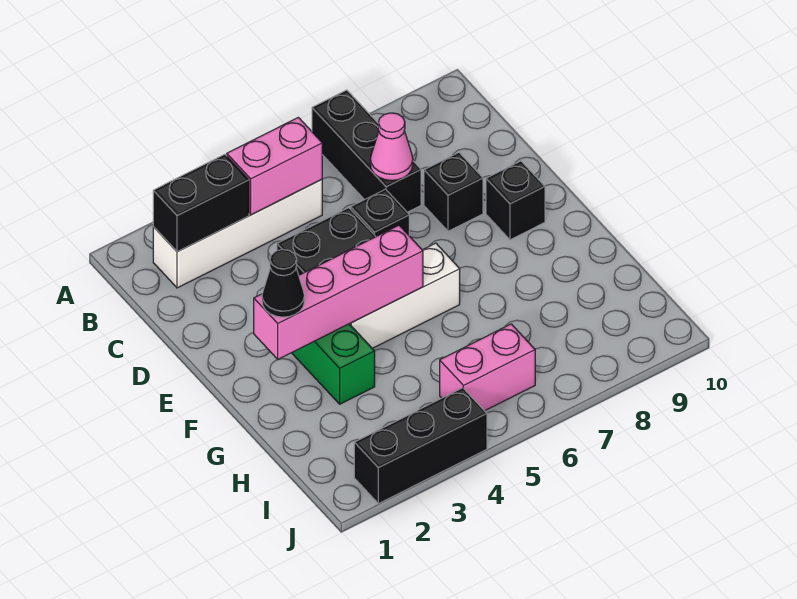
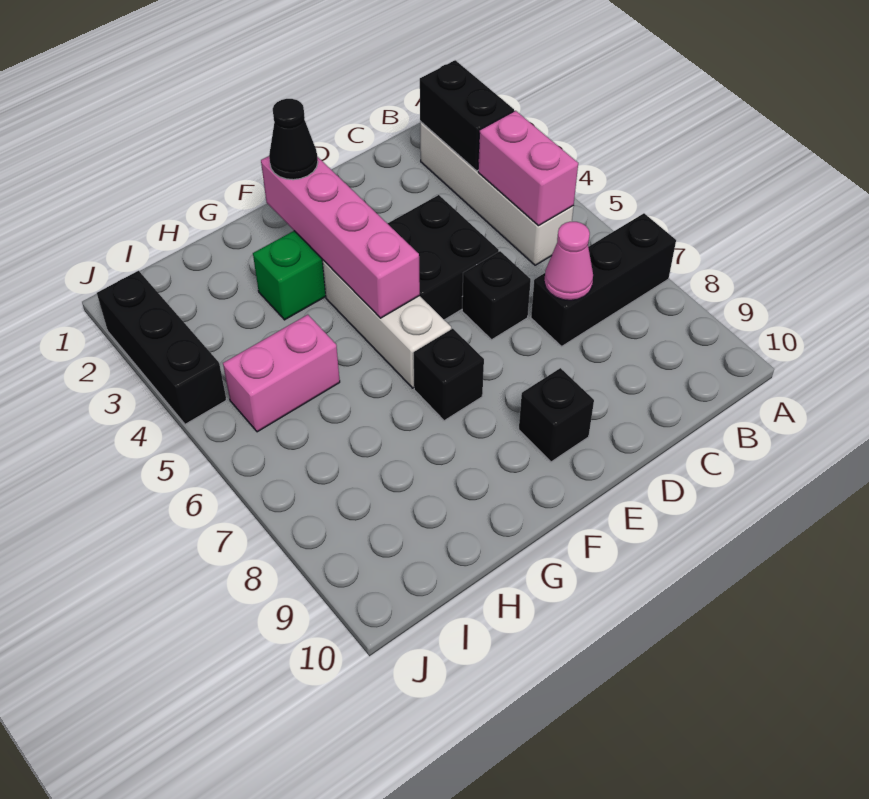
black brick D8 level 1 -> black brick F7 level 1
pink brick I5:I6 level 1 -> pink brick H5:I5 level 1

